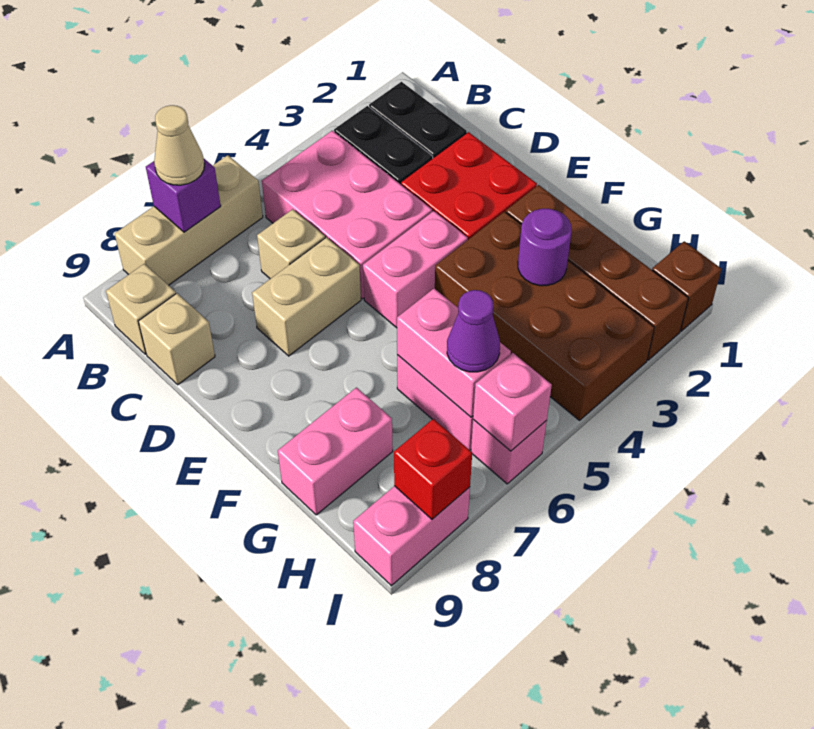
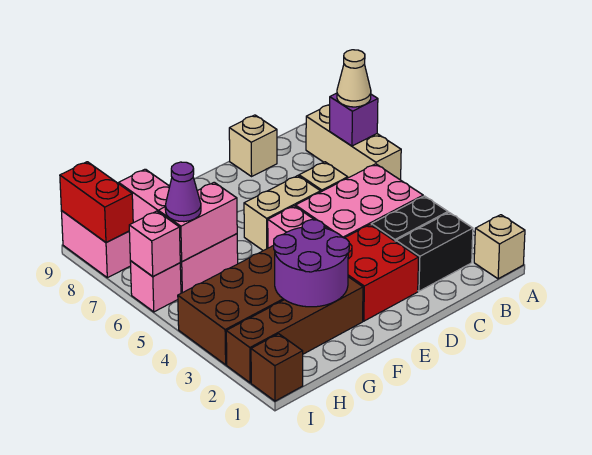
tan brick B9 level 1 -> tan brick A1 level 1
tan brick D6:D7 level 1 -> tan brick D6:E6 level 1
purple round brick G3 level 2 -> purple round brick F2:G3 level 2
red brick I8 level 2 -> red brick I8:I9 level 2

